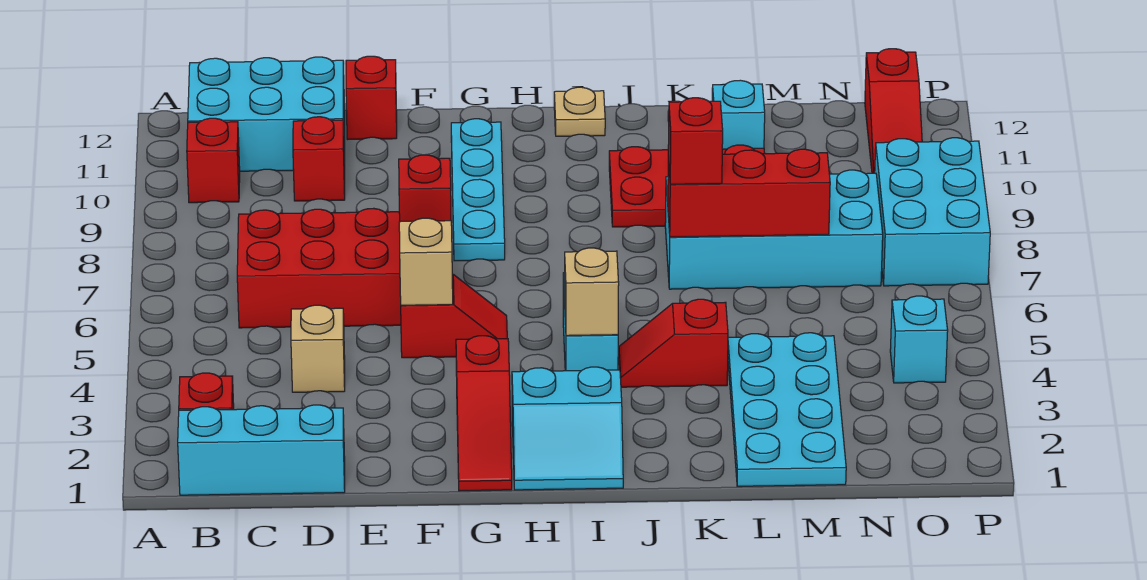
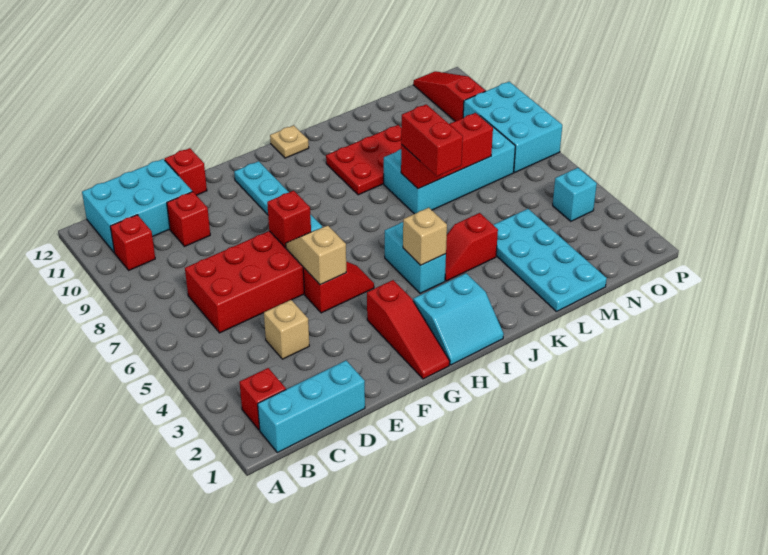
red brick K7 level 3 -> red brick K6:K7 level 3
cyan brick L11 level 1 -> none
red slope O10:O12 level 1 top 12 -> red slope O10:O12 level 1 top 10

